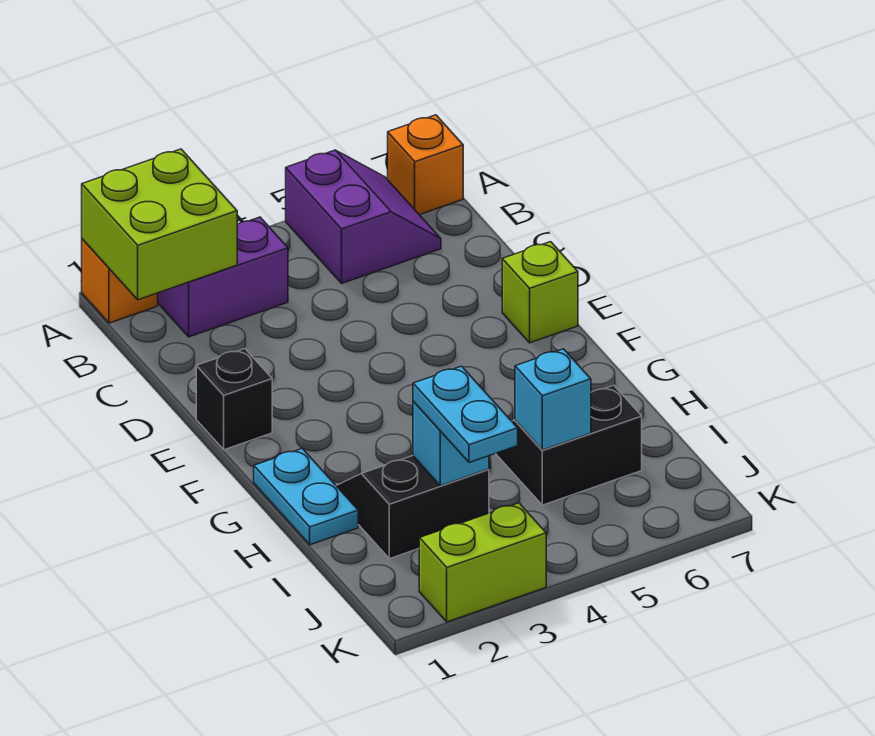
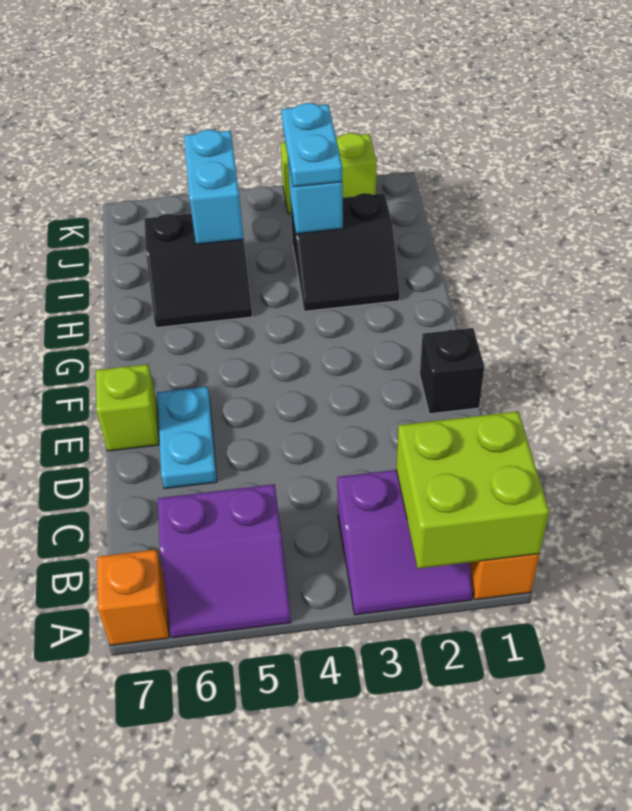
purple slope A5:B6 level 1 top 5 -> purple slope A5:B6 level 1 top B
cyan plate G1:H1 level 1 -> cyan plate D6:E6 level 1
cyan brick I5 level 2 -> cyan brick I5:J5 level 2

